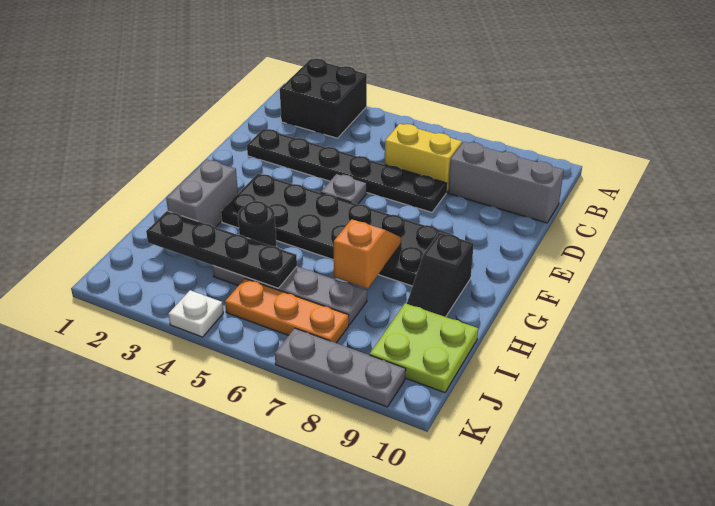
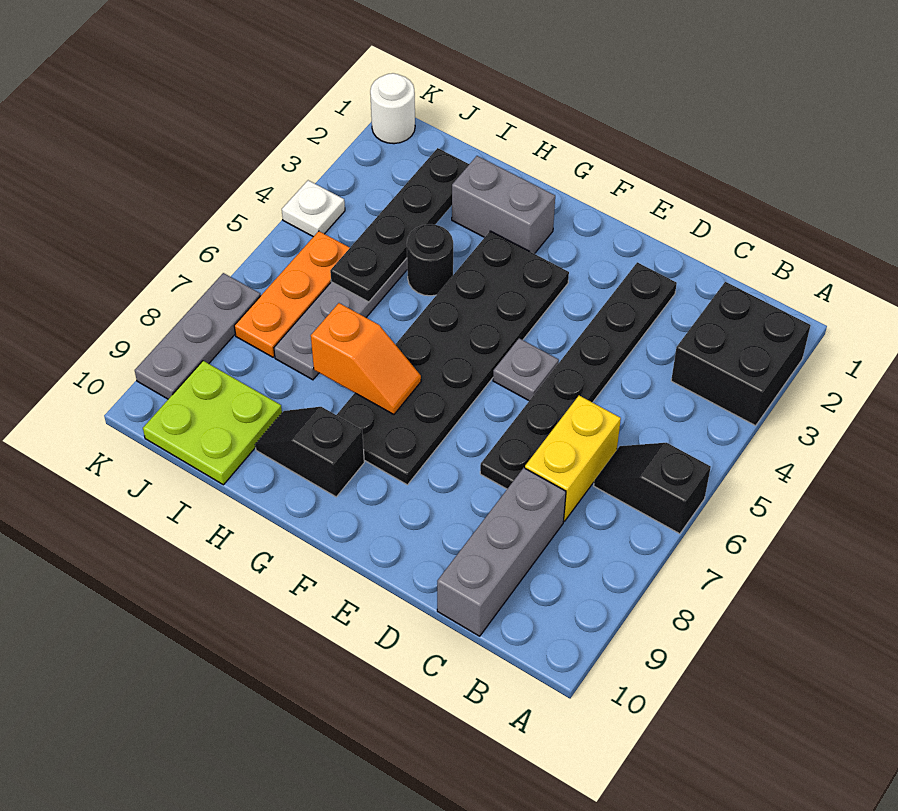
none -> black slope A6:B6 level 1 top A
none -> white round brick K1 level 1

